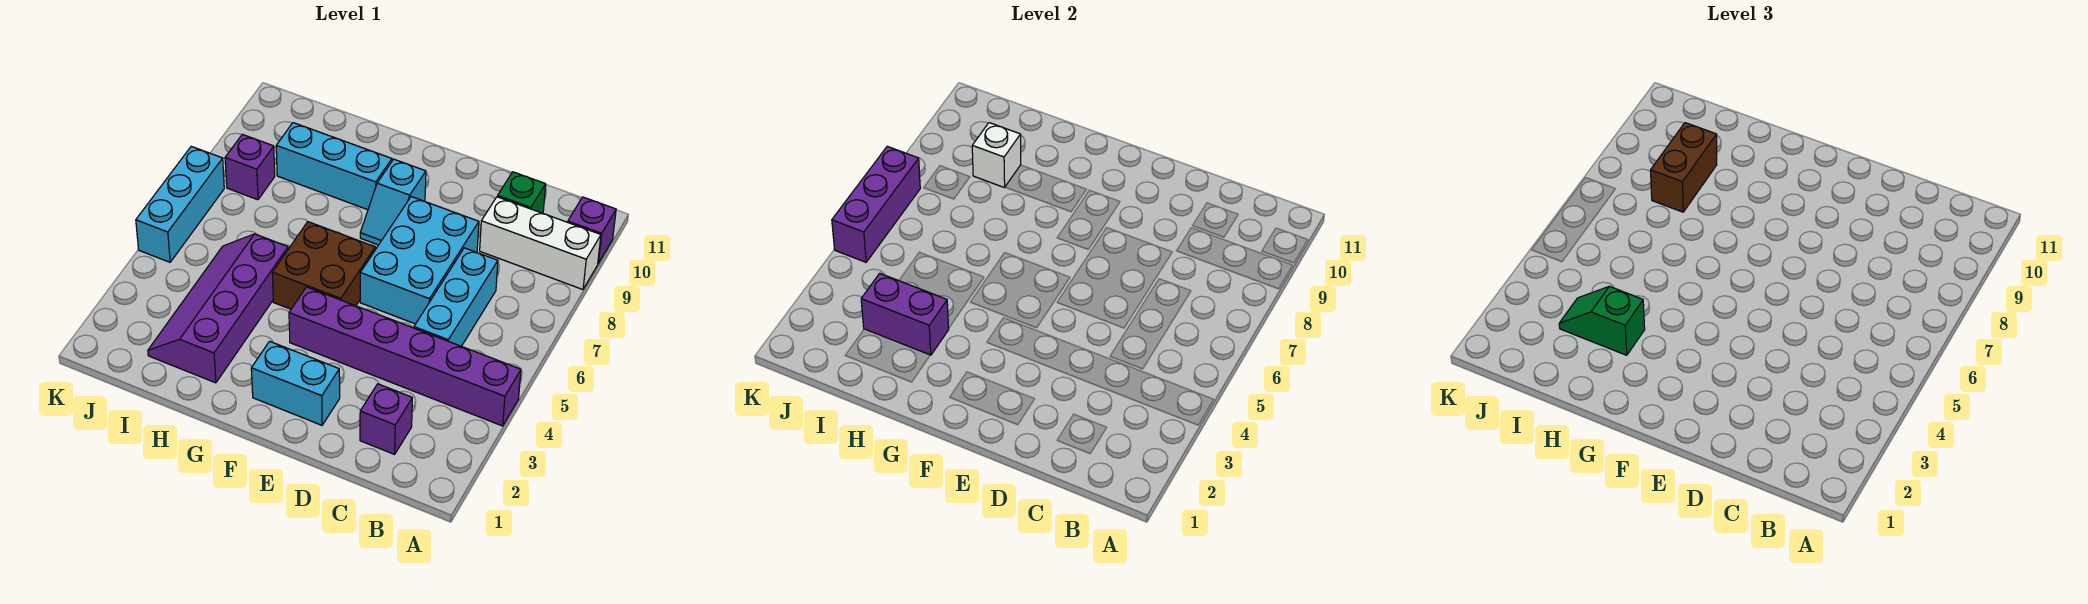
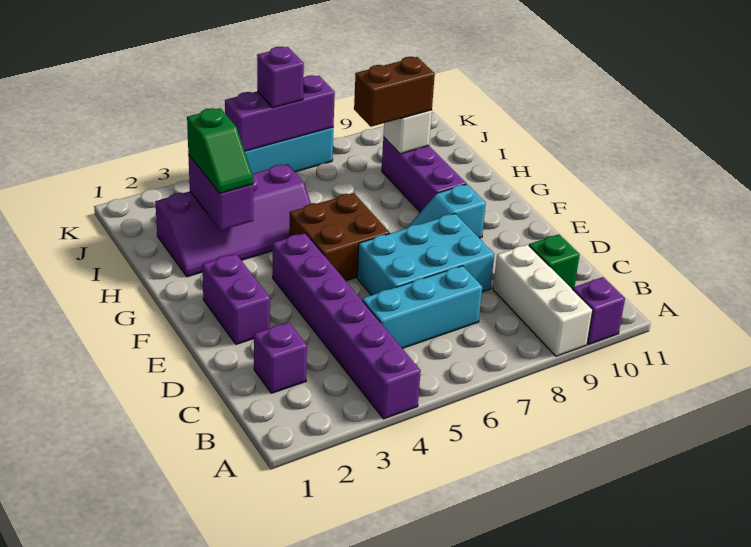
cyan brick E2:F2 level 1 -> purple brick E2:F2 level 1
cyan brick G9:I9 level 1 -> purple brick G9:I9 level 1
purple slope H2:I5 level 1 top H -> purple slope H2:I5 level 1 top I
green slope H3:I3 level 3 top H -> green slope H3:I3 level 3 top I
purple brick J8 level 1 -> purple brick K6 level 3

